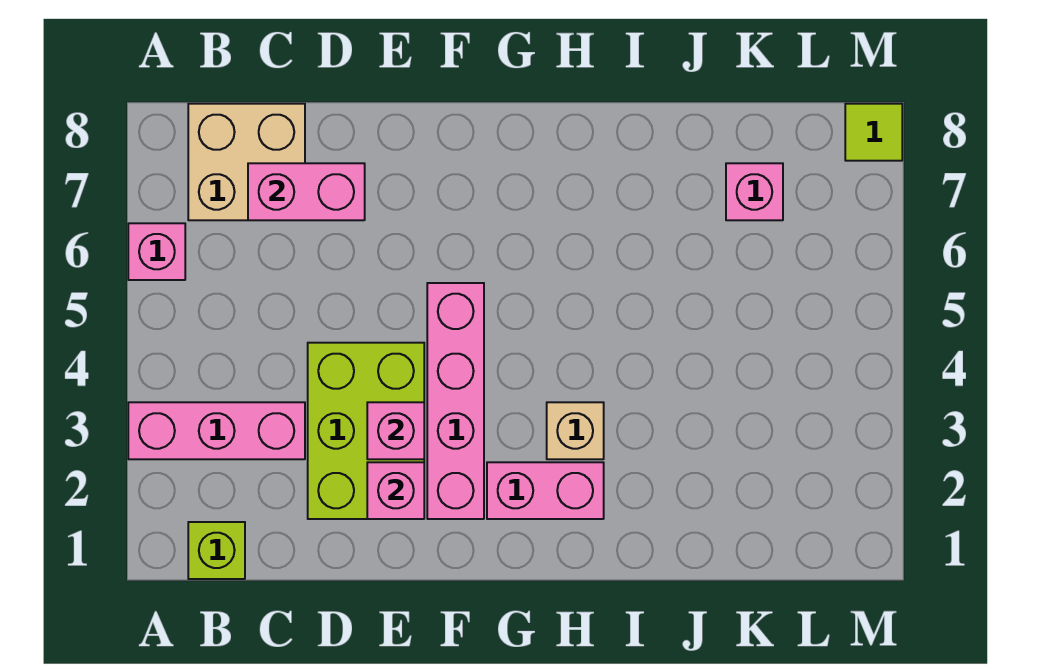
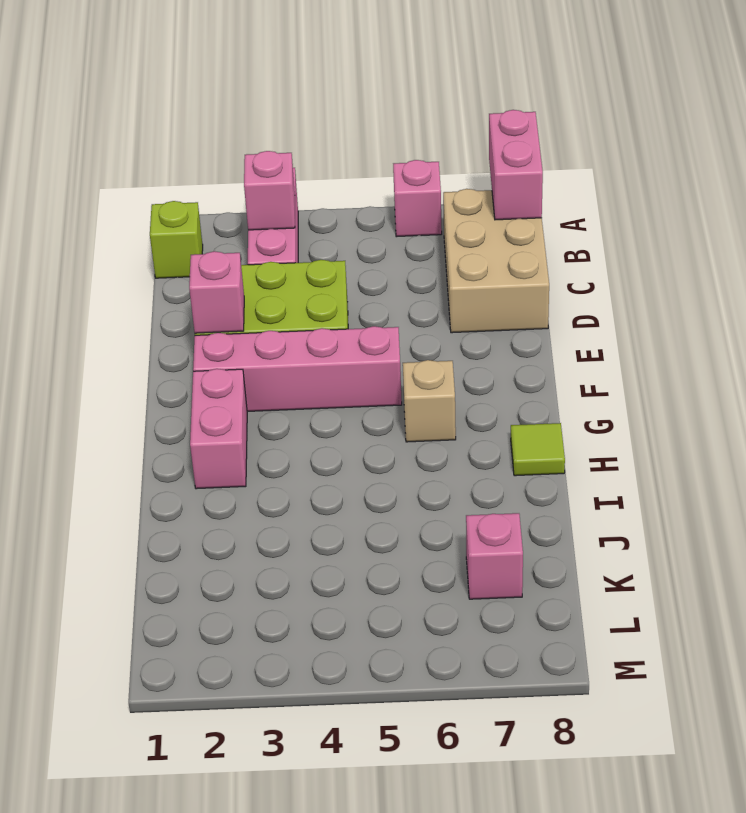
tan brick B7:C8 level 1 -> tan brick B7:D8 level 1
pink brick C7:D7 level 2 -> pink brick A8:B8 level 2
pink brick E3 level 2 -> pink brick B3 level 2
tan brick H3 level 1 -> tan brick G6 level 1
lime tile M8 level 1 -> lime tile H8 level 1

